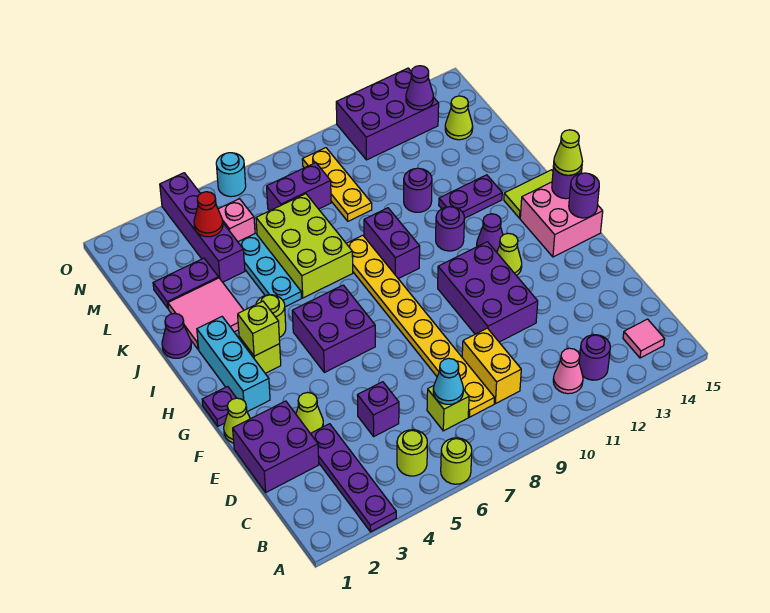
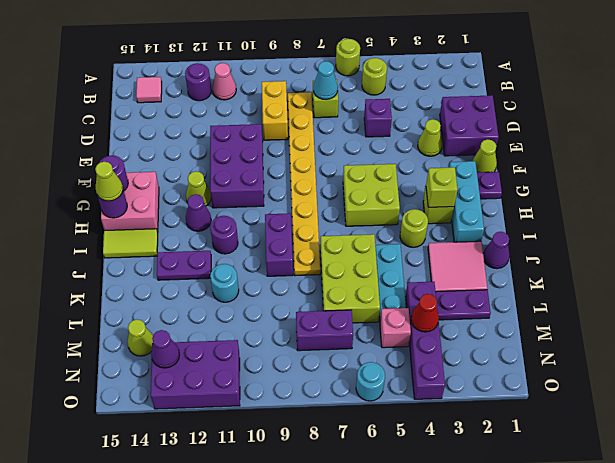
purple plate A3:D3 level 1 -> none
purple brick G5:H6 level 1 -> lime brick G5:H6 level 1
purple round brick K11 level 1 -> cyan round brick K11 level 1
yellow plate L9:N9 level 1 -> none

